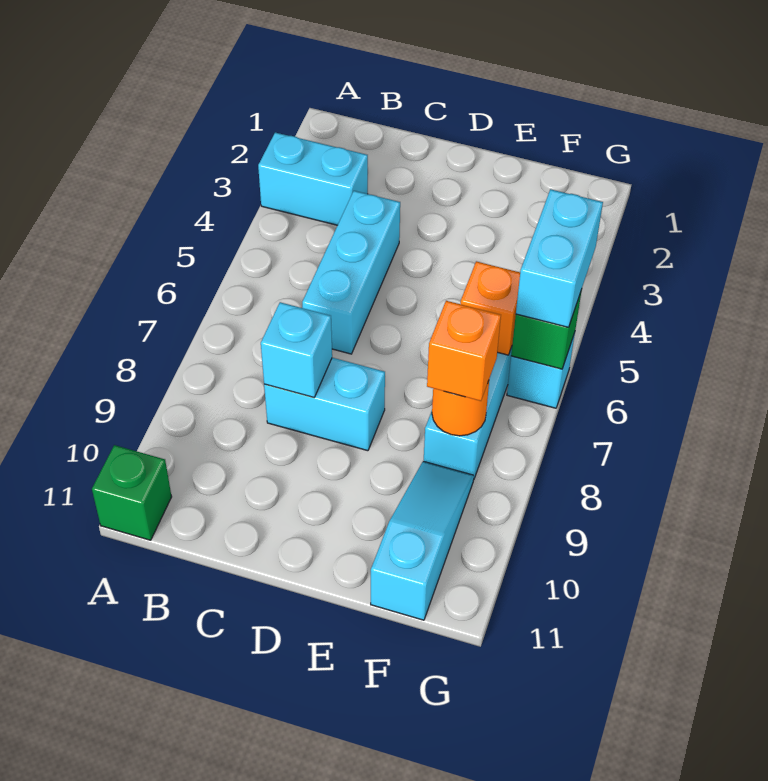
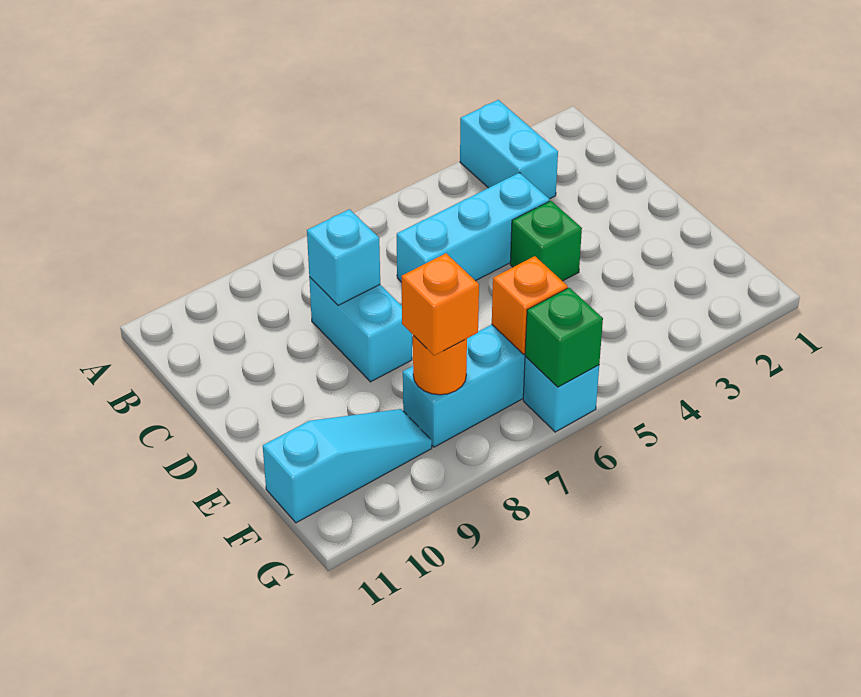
green brick A11 level 1 -> green brick D4 level 1
cyan brick G5:G6 level 3 -> none

